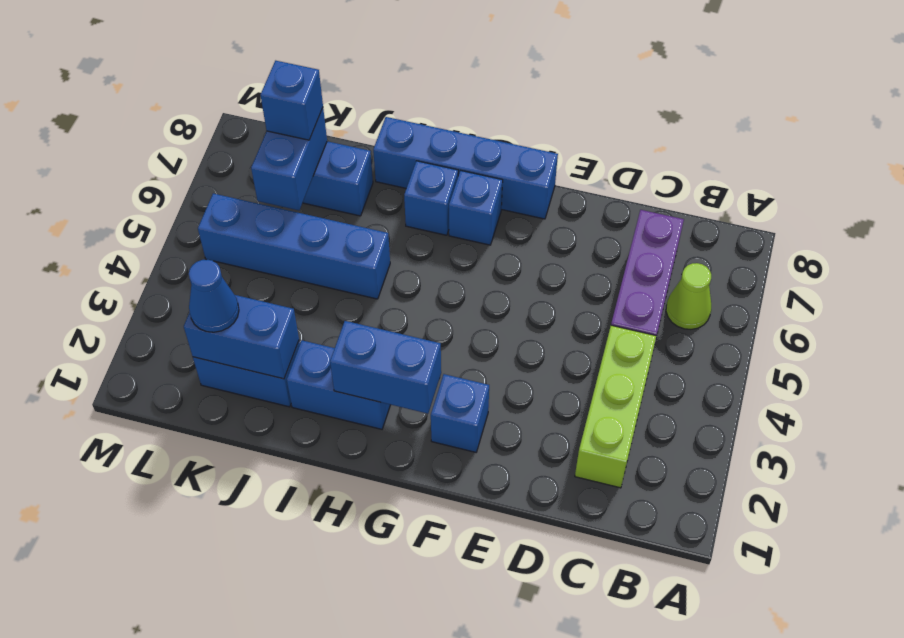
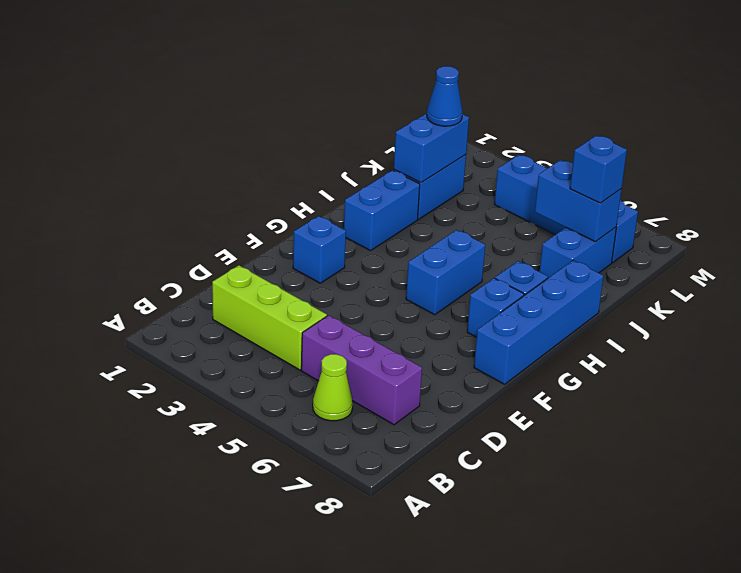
blue brick G2:H2 level 2 -> blue brick G5:H5 level 1
blue brick I5:L5 level 1 -> blue brick L4:L7 level 1

